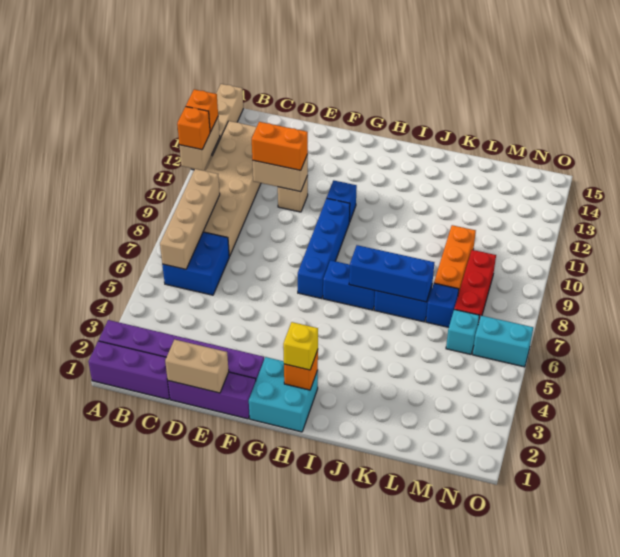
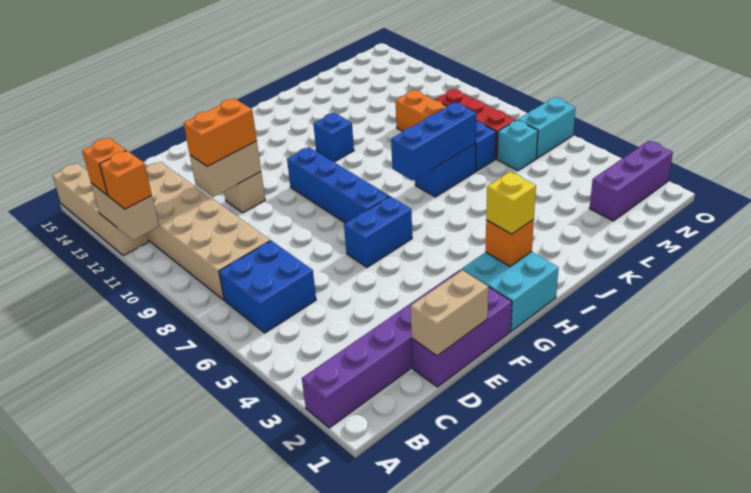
purple brick A1:C1 level 1 -> purple brick M2:O2 level 1
tan brick B6:B9 level 2 -> none
blue brick G11 level 1 -> blue brick I11 level 1
blue brick H7:I7 level 1 -> blue brick F6:G6 level 1

